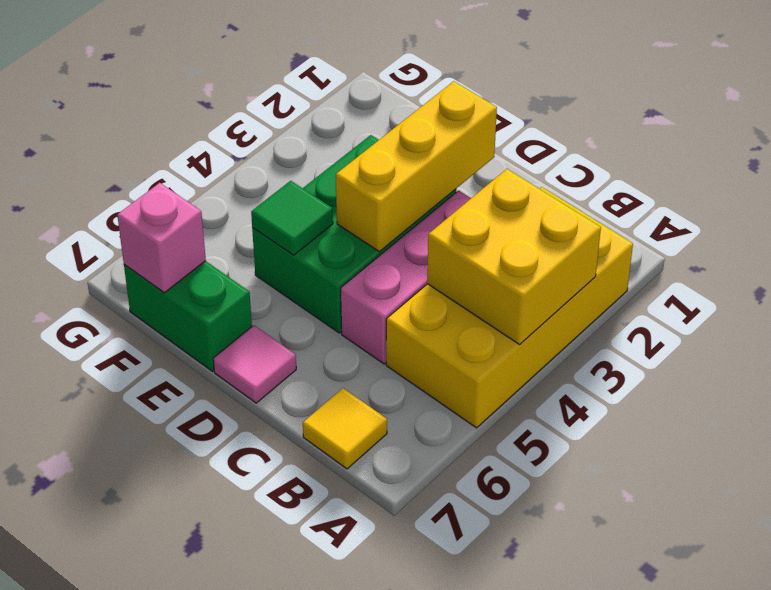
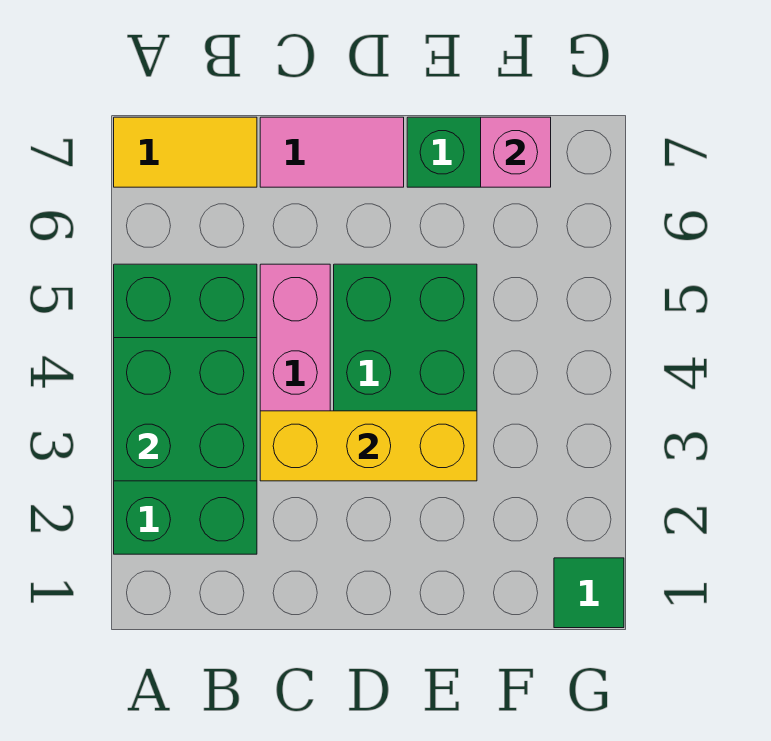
yellow brick A2:B5 level 1 -> green brick A2:B5 level 1
yellow brick A3:B4 level 2 -> green brick A3:B4 level 2
yellow tile B7 level 1 -> yellow tile A7:B7 level 1
yellow brick D2:D4 level 2 -> yellow brick C3:E3 level 2
pink tile D7 level 1 -> pink tile C7:D7 level 1
green tile E5 level 2 -> green tile G1 level 1

